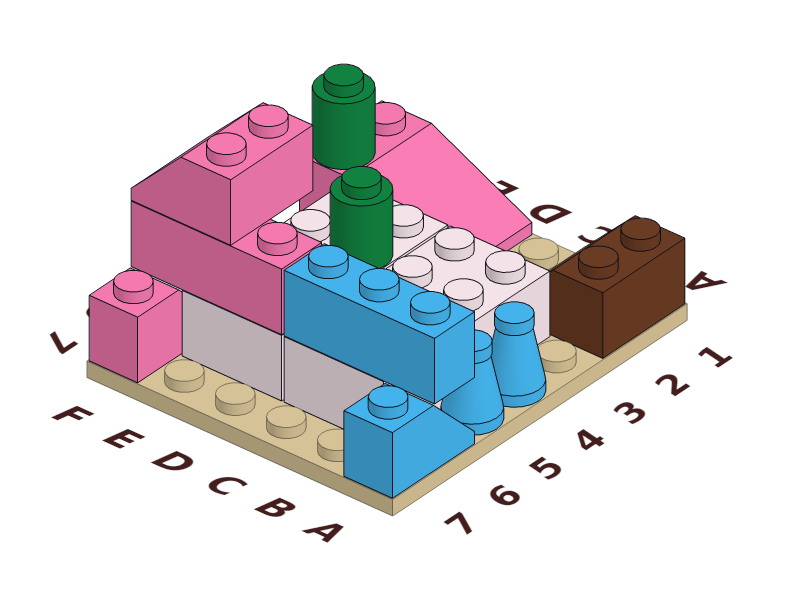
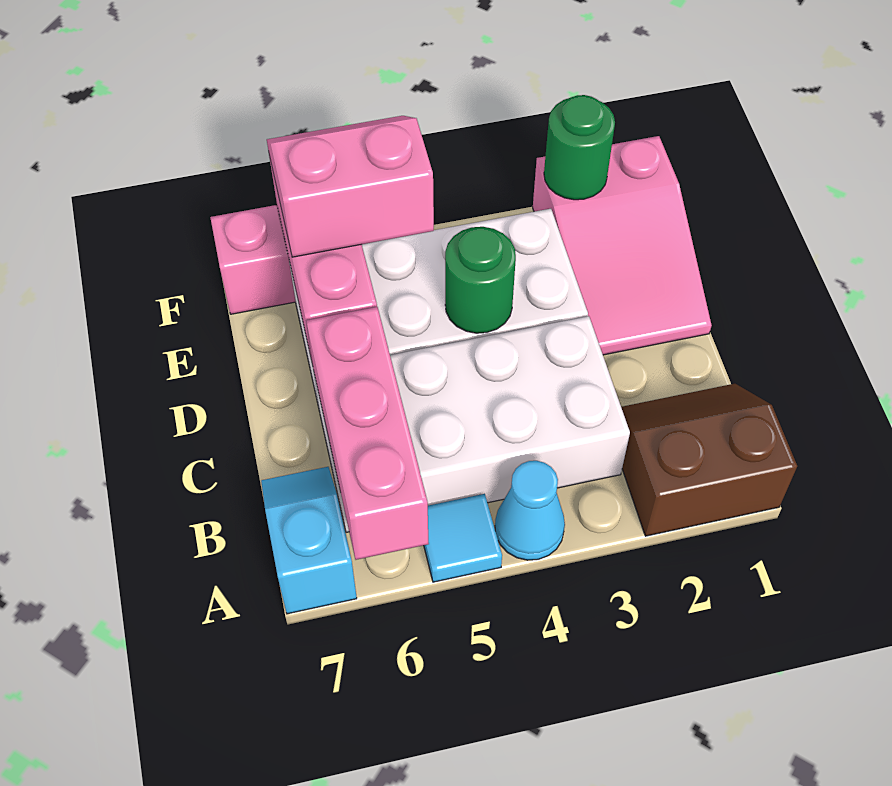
cyan cone A5 level 1 -> cyan tile A5 level 1
cyan slope A6:A7 level 1 top 7 -> cyan slope A7:B7 level 1 top A
cyan brick A6:C6 level 2 -> pink brick A6:C6 level 2

